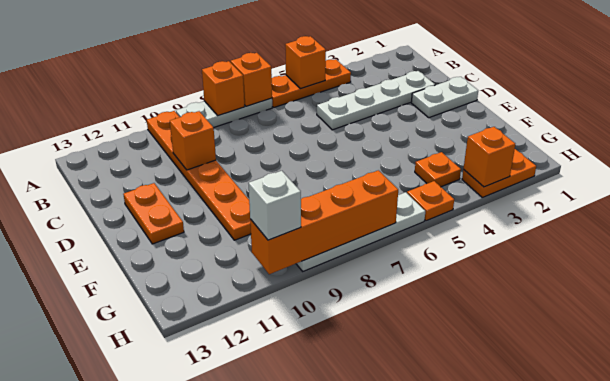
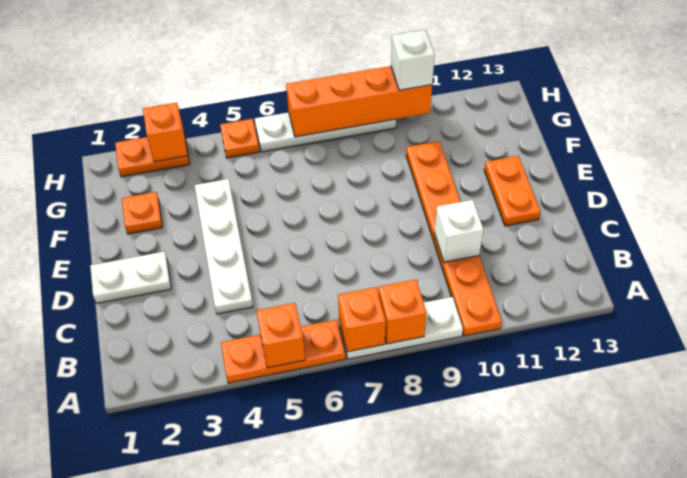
white plate C2:C5 level 1 -> white plate C4:F4 level 1
orange brick C10 level 2 -> white brick C10 level 2
orange plate G4 level 1 -> orange plate F2 level 1

